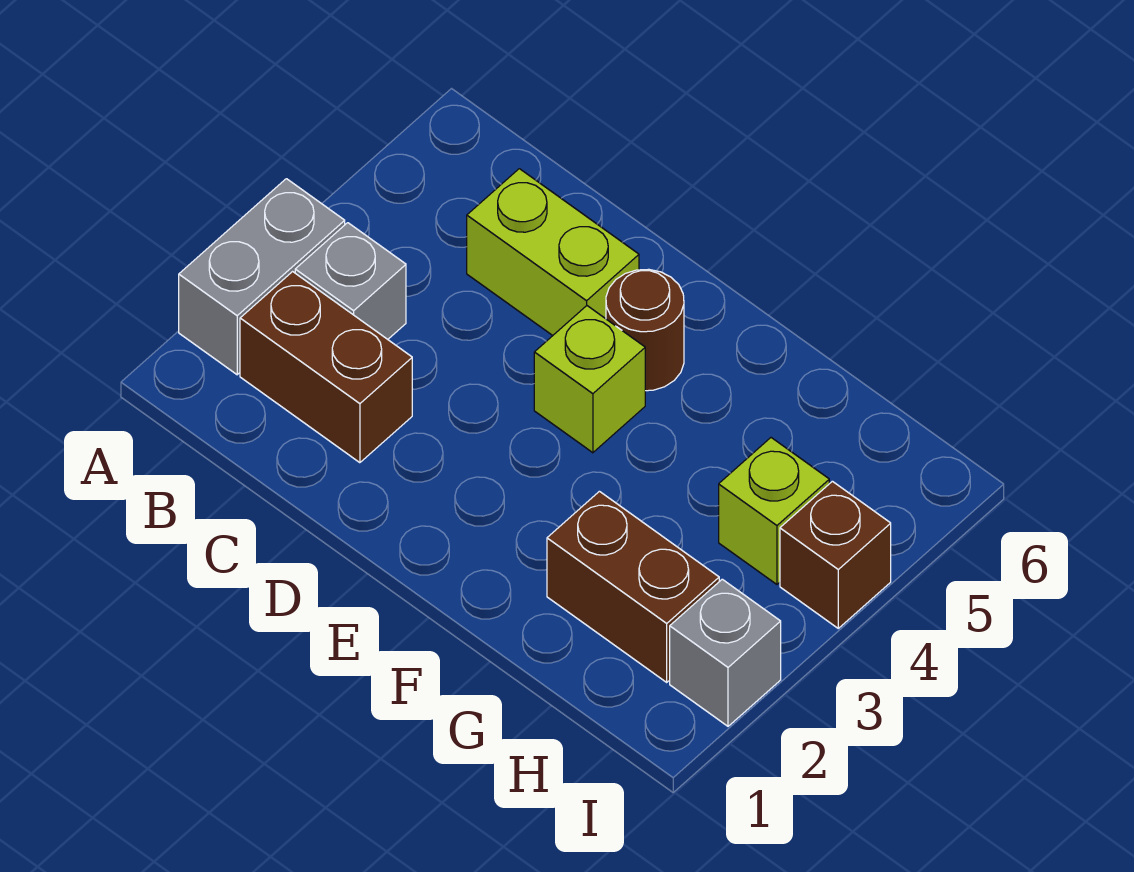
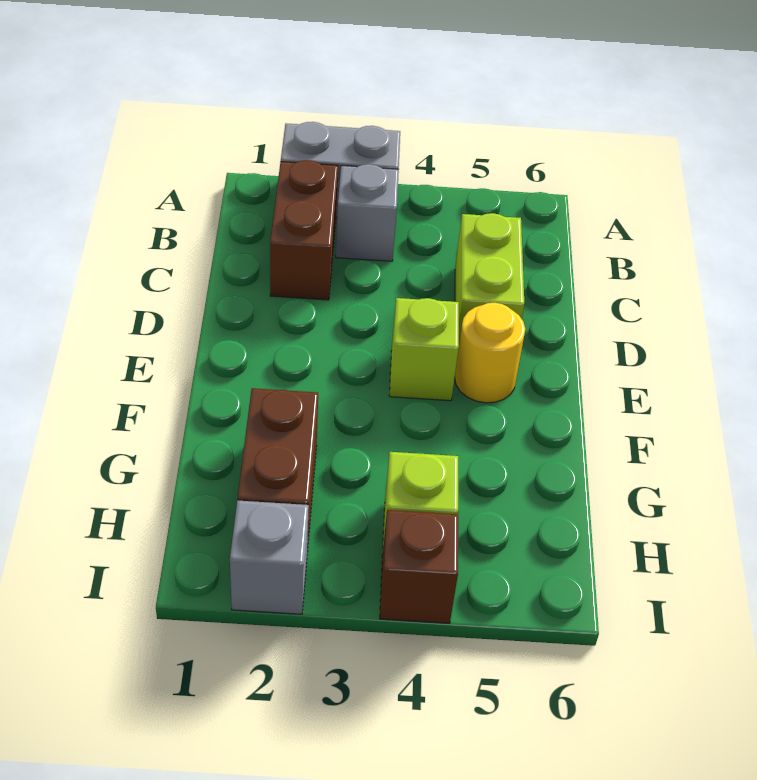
brown round brick E5 level 1 -> yellow round brick E5 level 1

